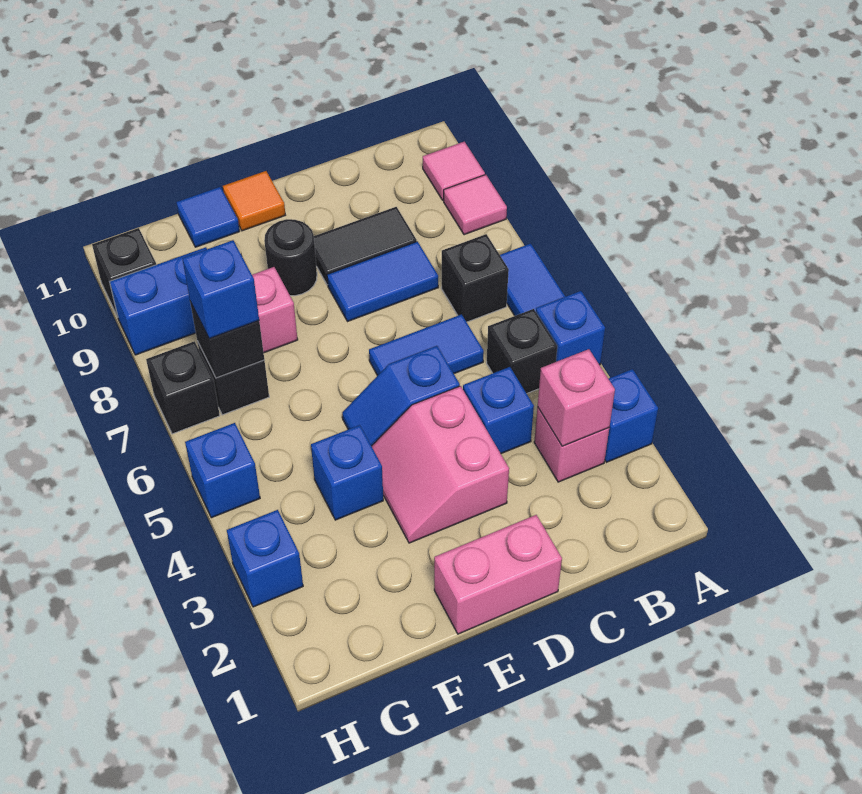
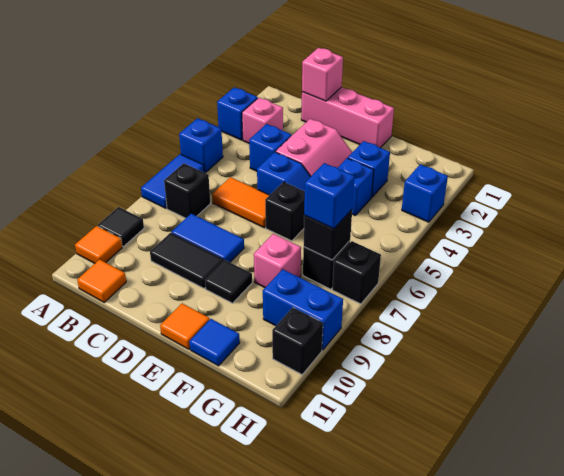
pink tile A9 level 1 -> black tile A9 level 1
pink tile A10 level 1 -> orange tile A10 level 1
pink brick B3 level 2 -> pink brick C1 level 2
black brick B5 level 1 -> black brick E6 level 1
none -> orange tile B11 level 1
blue tile C6:D6 level 1 -> orange tile C6:D6 level 1
pink brick D1:E1 level 1 -> pink brick C1:E1 level 1
black round brick E9 level 1 -> black tile E9 level 1
blue brick H5 level 1 -> blue brick F3 level 1

